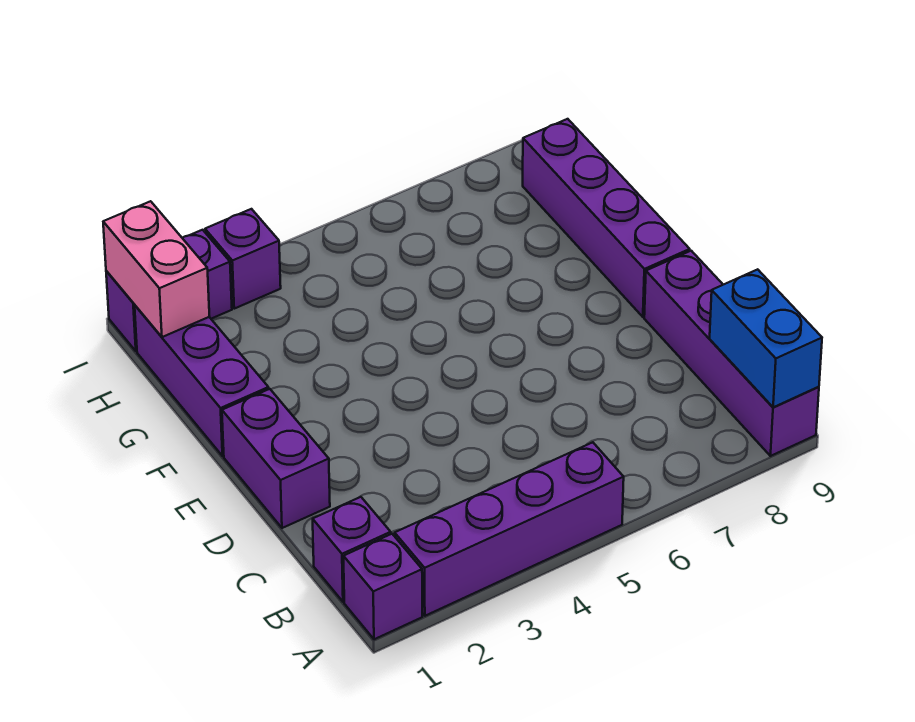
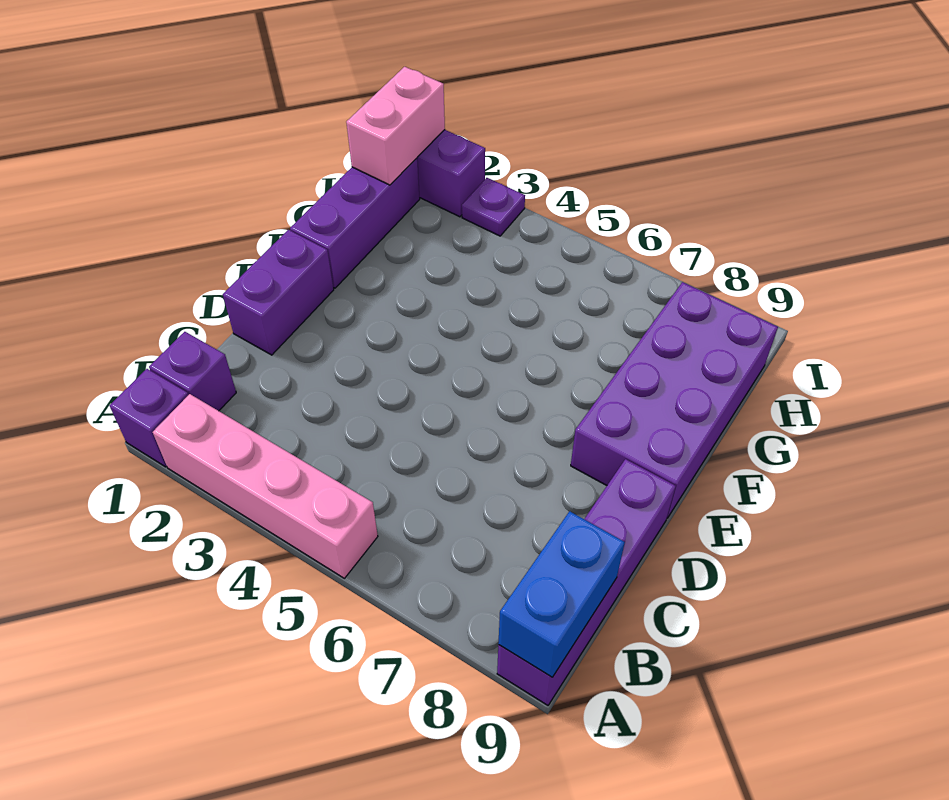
purple brick A2:A5 level 1 -> pink brick A2:A5 level 1
purple brick E9:H9 level 1 -> purple brick E8:H9 level 1
purple brick I3 level 1 -> purple plate I3 level 1

